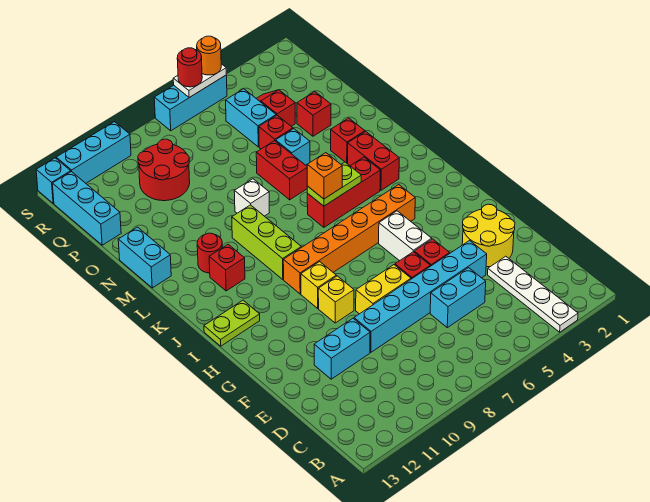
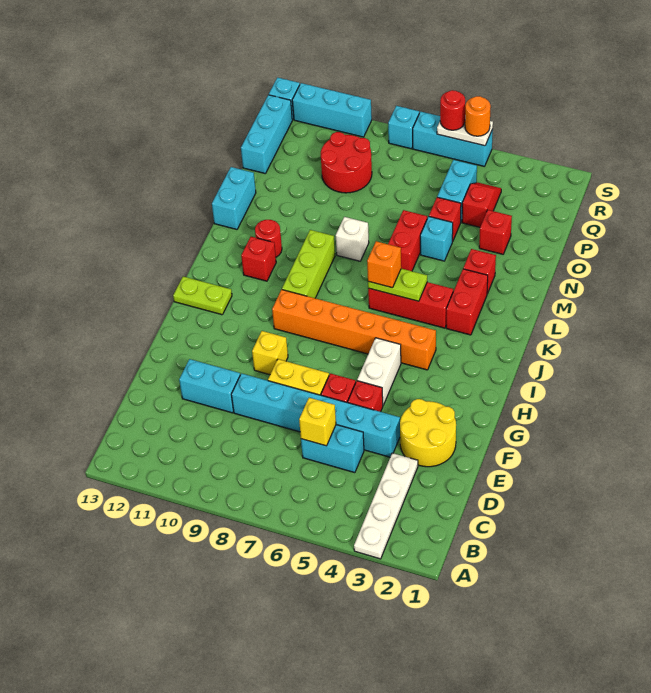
yellow brick H9 level 1 -> yellow brick D6 level 2
none -> cyan brick S8 level 1

